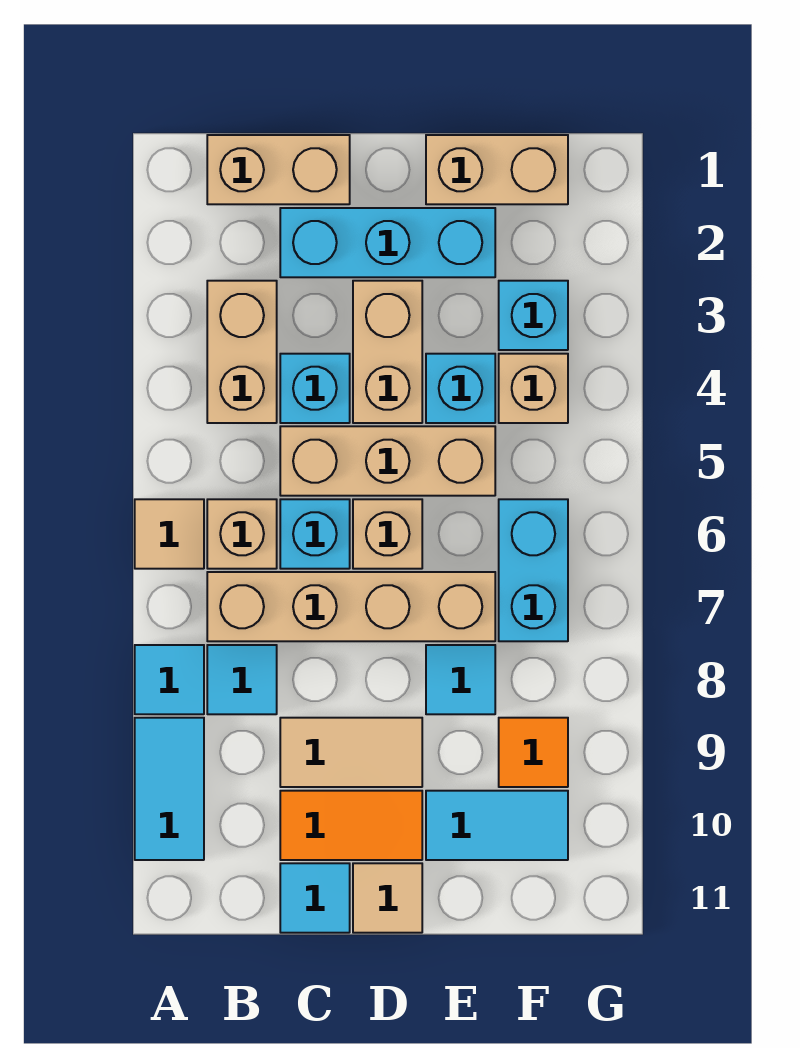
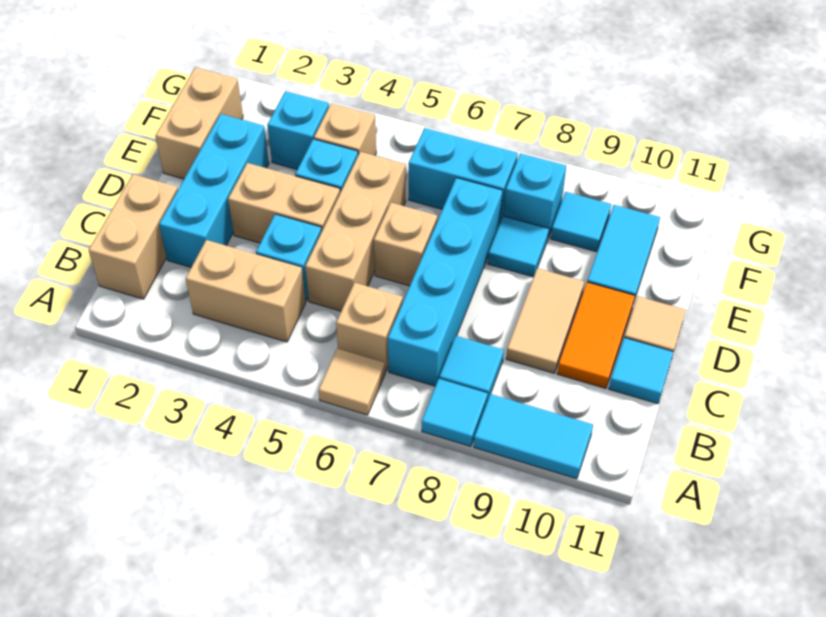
tan brick B7:E7 level 1 -> cyan brick B7:E7 level 1
cyan brick C6 level 1 -> cyan brick F8 level 1
orange tile F9 level 1 -> cyan tile F9 level 1

